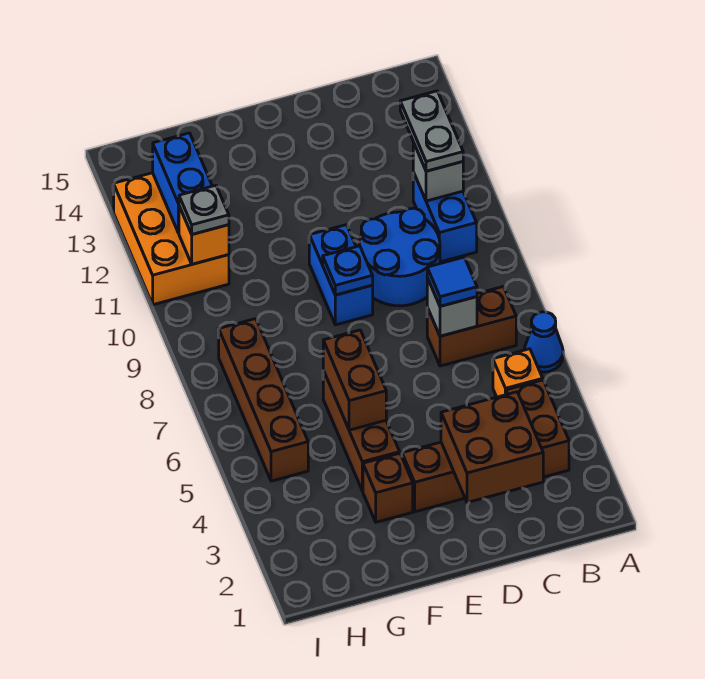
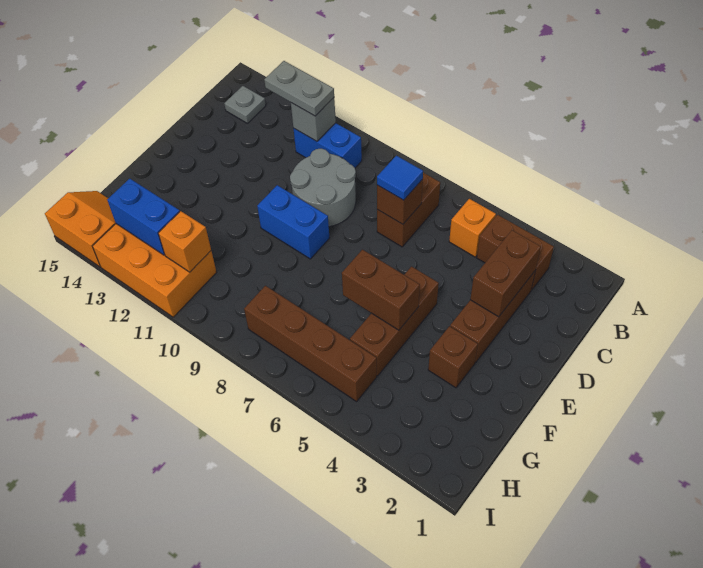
blue cone A6 level 1 -> none
brown brick C2:D3 level 2 -> brown brick C3:D3 level 2
grey brick C7 level 2 -> brown brick C7 level 2
blue round brick C9:D10 level 1 -> grey round brick C9:D10 level 1
blue plate E9 level 2 -> none
brown brick F4:F6 level 1 -> brown brick E5:G5 level 1
grey plate H11 level 3 -> grey plate B14 level 1
none -> orange slope H14:I15 level 1 top I

